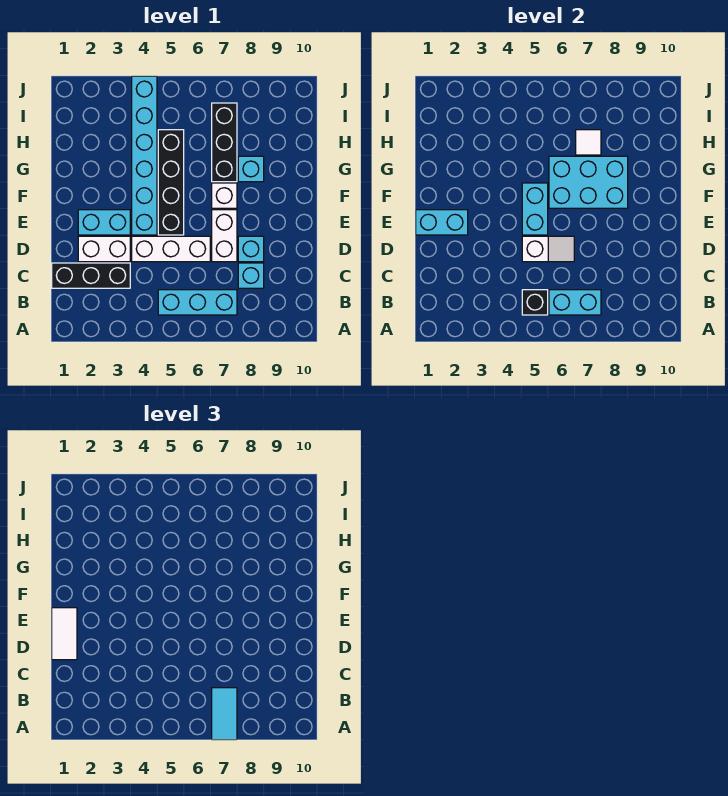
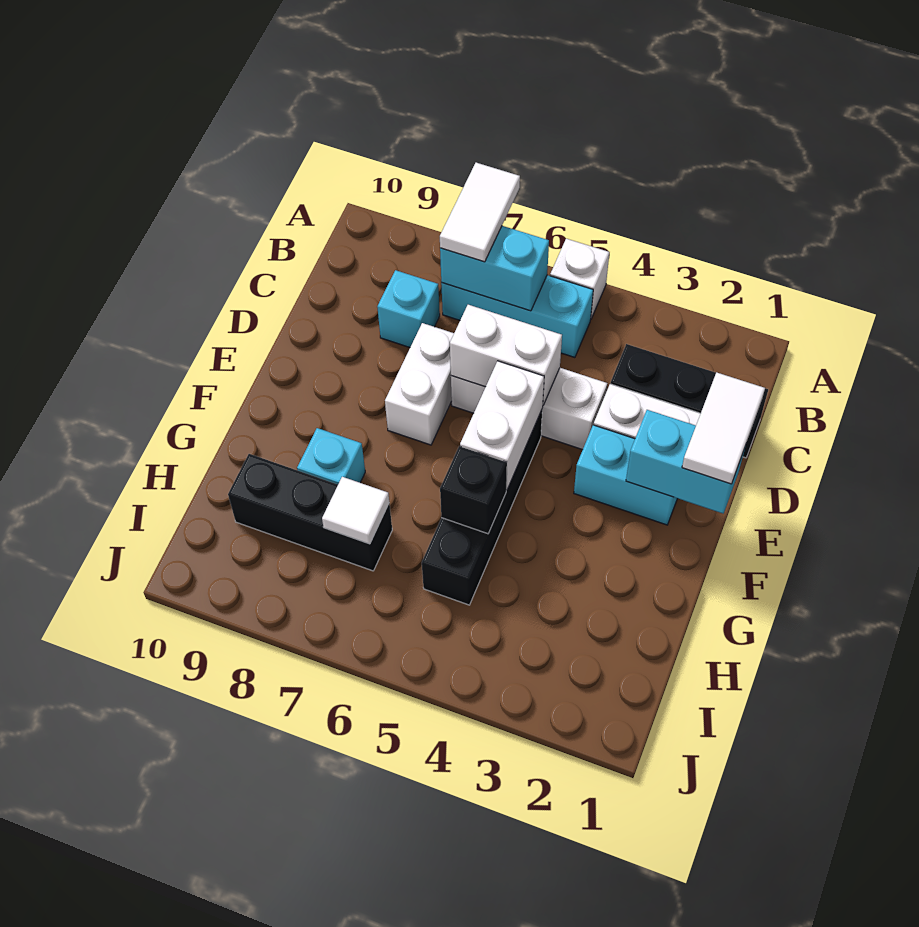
cyan tile A7:B7 level 3 -> white tile A7:B7 level 3
black brick B5 level 2 -> black brick G5 level 2
white slope D5:D6 level 2 top 5 -> white brick D5:D6 level 2
cyan brick D8 level 1 -> none
cyan brick E4:J4 level 1 -> none
cyan brick E5:F5 level 2 -> white brick E5:F5 level 2
cyan brick F6:G8 level 2 -> none
white brick F7 level 1 -> white brick A5 level 1
black brick G7:I7 level 1 -> black brick H7:H9 level 1

